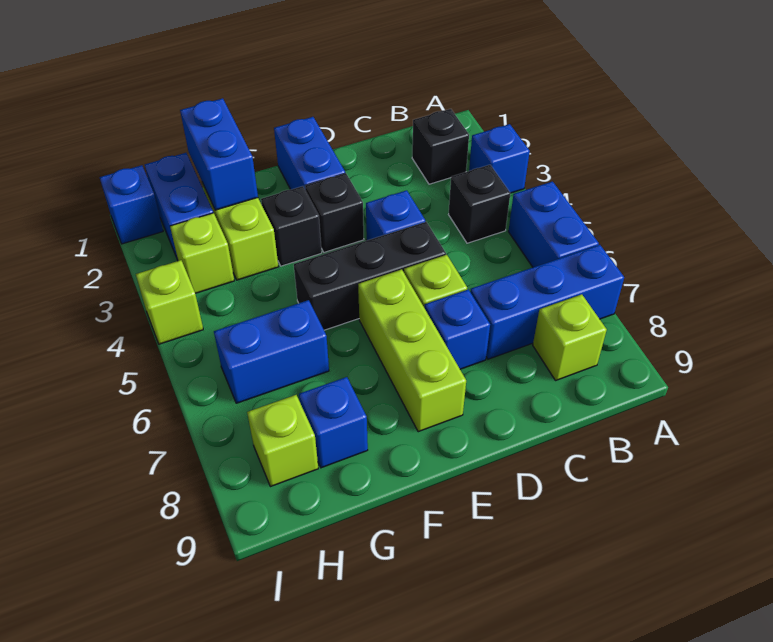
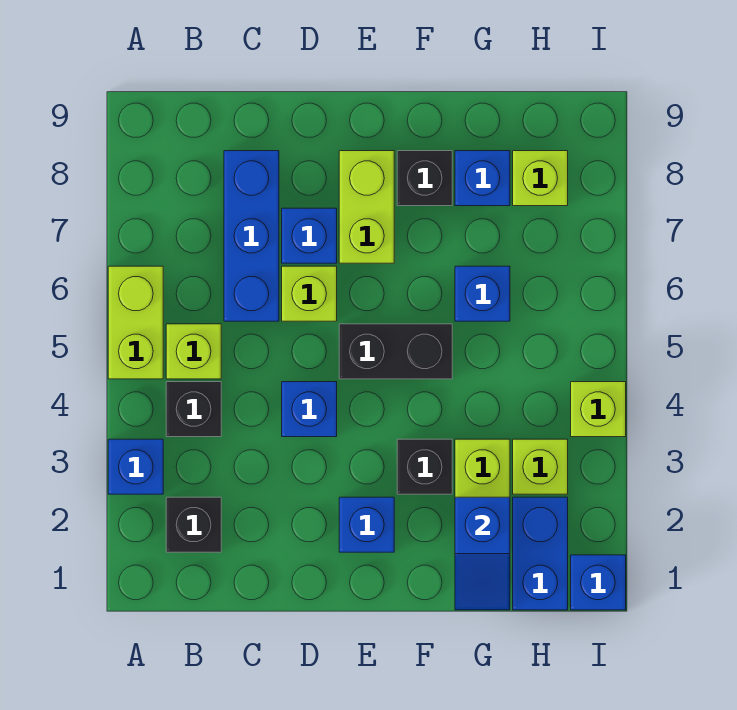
blue brick A5:A6 level 1 -> lime brick A5:A6 level 1
blue brick A7:C7 level 1 -> blue brick C6:C8 level 1
lime brick B8 level 1 -> lime brick B5 level 1
black brick D5:F5 level 1 -> black brick E5:F5 level 1
blue brick E1:E2 level 1 -> blue brick E2 level 1
black brick E3 level 1 -> black brick F8 level 1
lime brick E6:E8 level 1 -> lime brick E7:E8 level 1
blue brick G1:G2 level 2 -> blue slope G1:G2 level 2 top 2
blue brick G6:H6 level 1 -> blue brick G6 level 1

